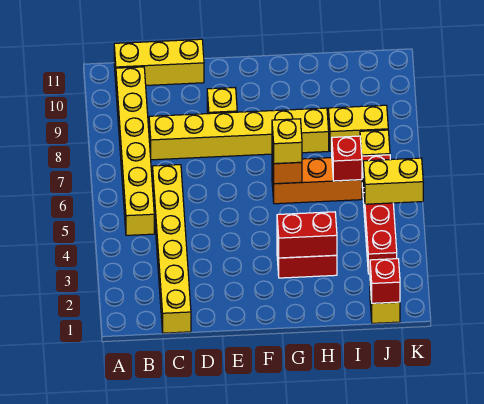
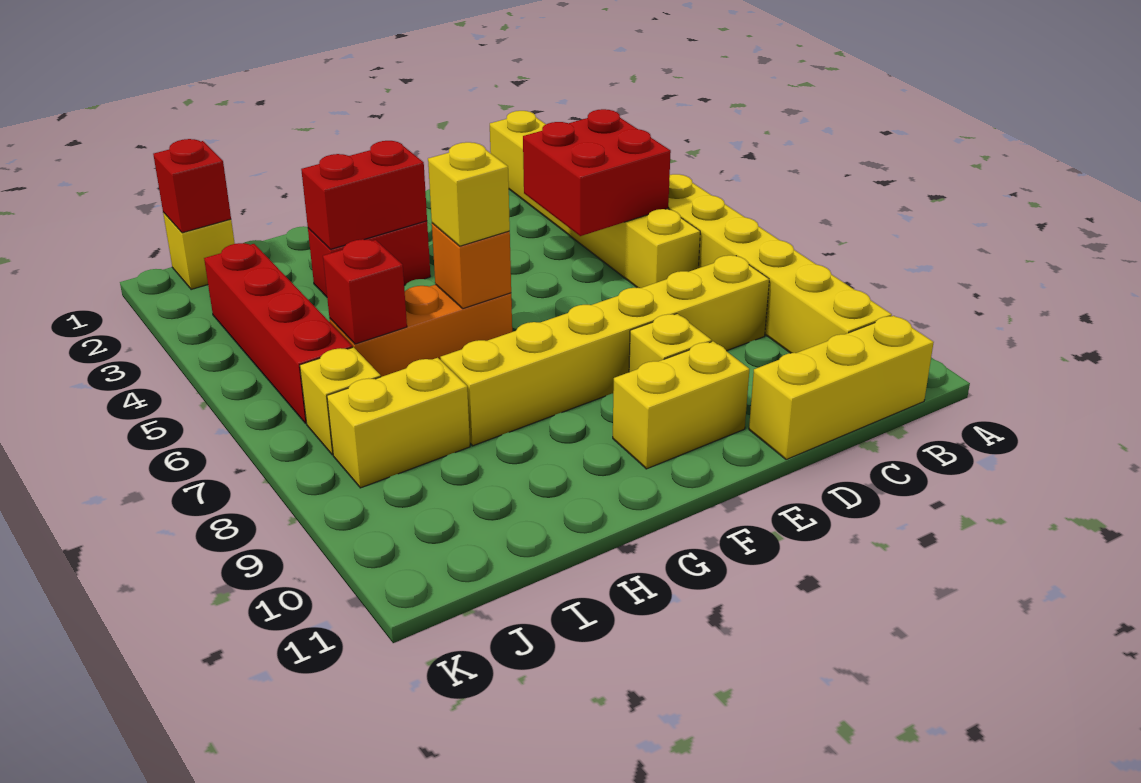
none -> red brick C4:D5 level 2
yellow brick J5:K5 level 2 -> yellow brick E10:F10 level 1

